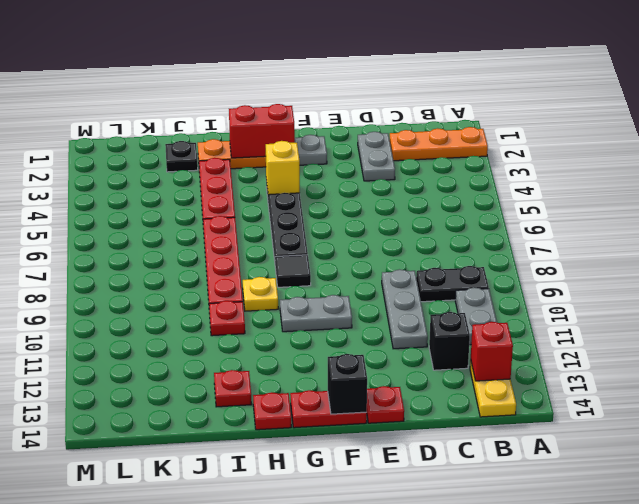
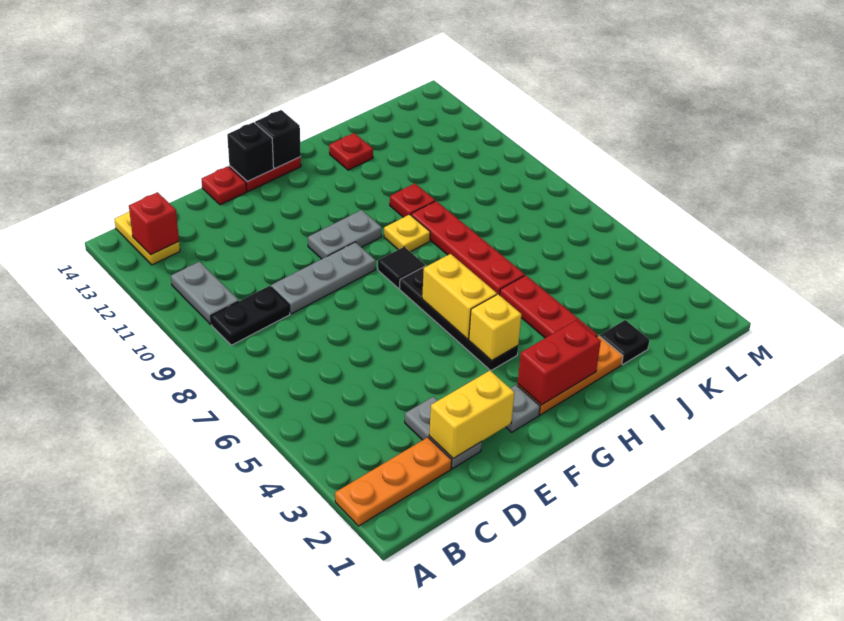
black brick C12 level 1 -> black brick G14 level 2
none -> yellow brick D2:E2 level 2
grey plate D9:D11 level 1 -> grey plate D9:F9 level 1
none -> yellow brick G5:G6 level 2
red plate H14 level 1 -> none

